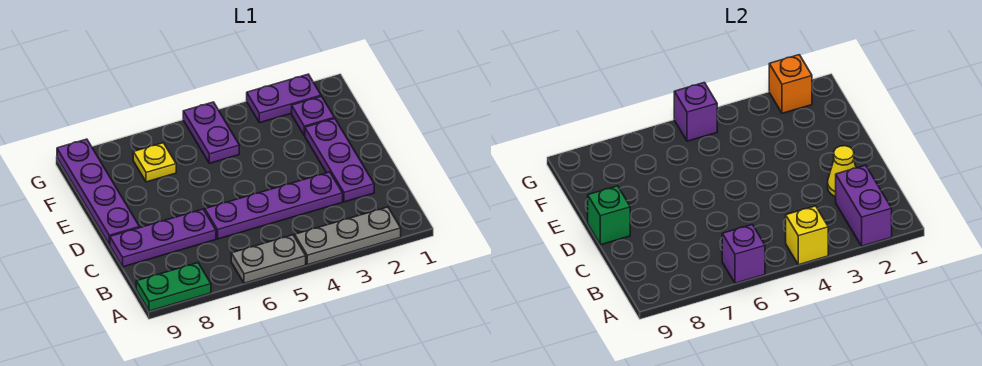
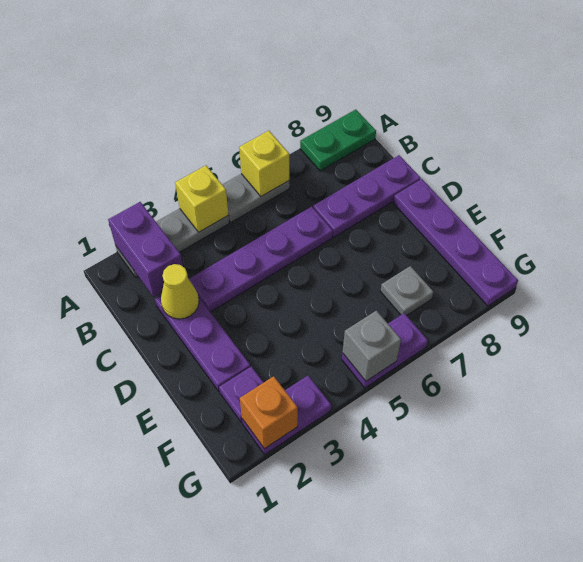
purple brick A6 level 2 -> yellow brick A6 level 2
green brick D9 level 2 -> none
purple plate F5:G5 level 1 -> purple plate G5:G6 level 1
yellow plate F7 level 1 -> grey plate F7 level 1
purple brick G5 level 2 -> grey brick G5 level 2

